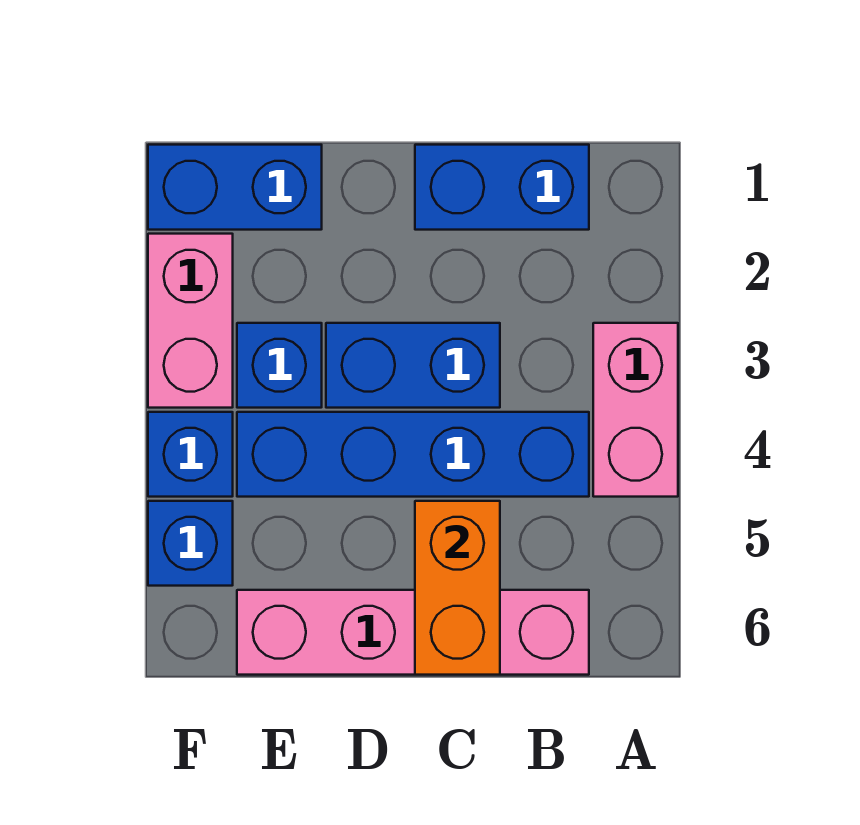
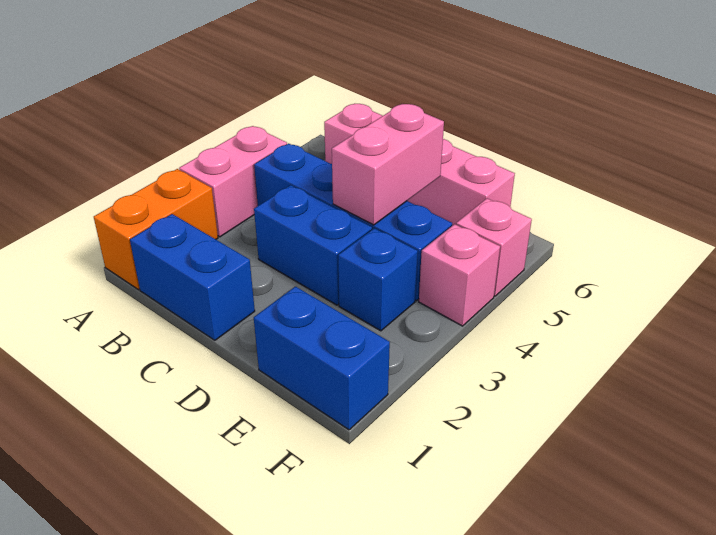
orange brick C5:C6 level 2 -> orange brick A1:A2 level 1
pink brick F2:F3 level 1 -> pink brick D4:D5 level 2
blue brick F4 level 1 -> pink brick F4 level 1
blue brick F5 level 1 -> pink brick F5 level 1

